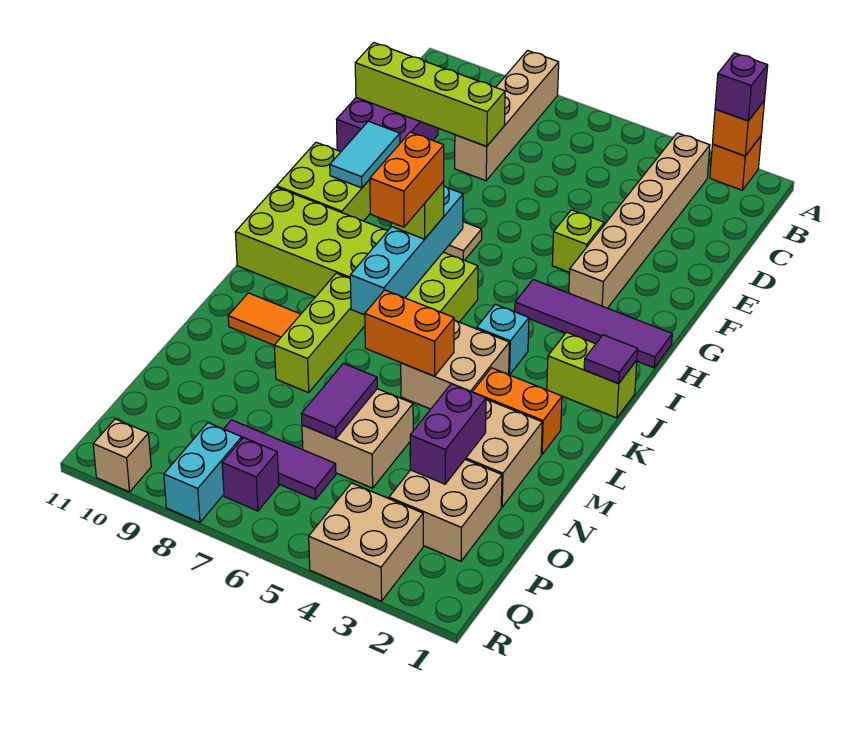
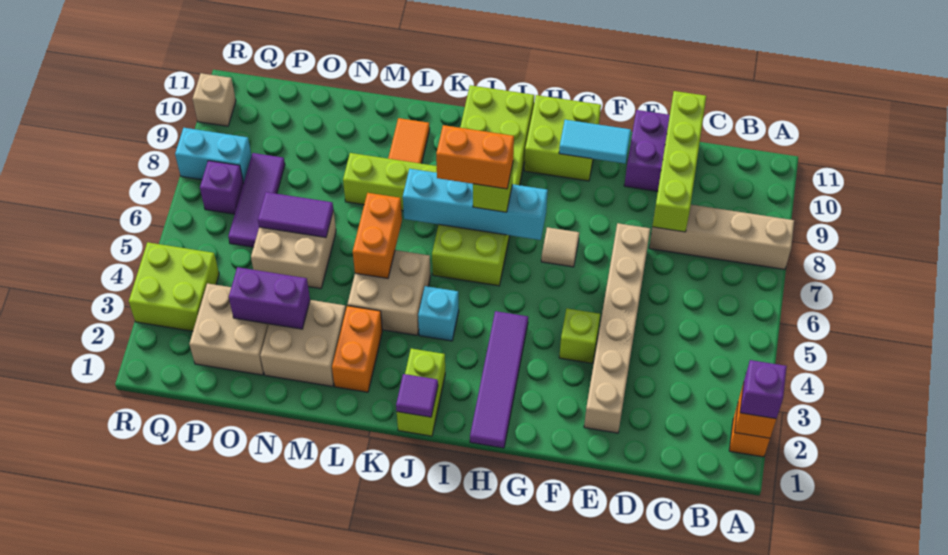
tan brick B3:G3 level 1 -> tan brick E2:E7 level 1
tan brick Q3:R4 level 1 -> lime brick Q3:R4 level 1

